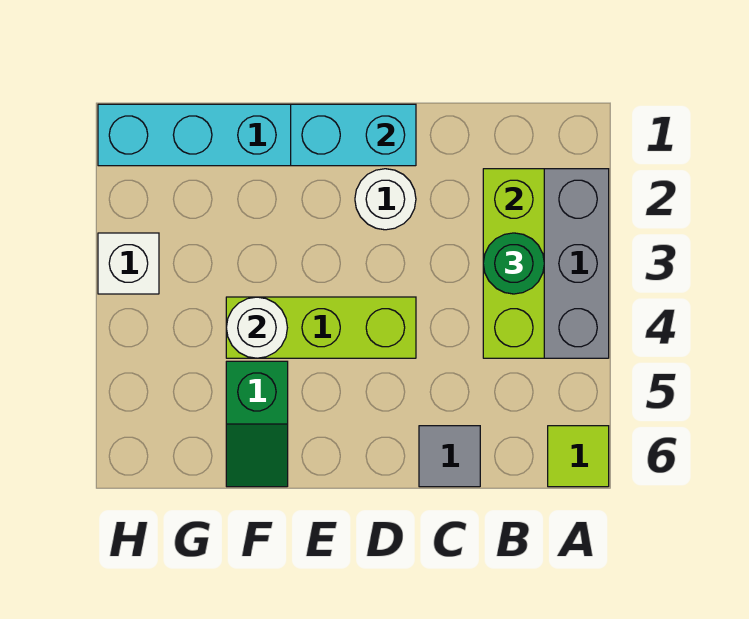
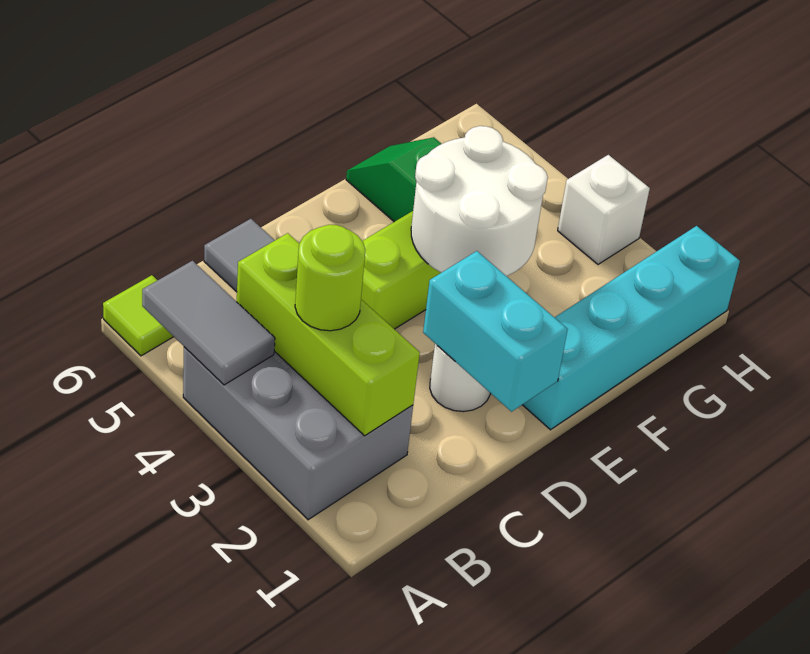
none -> grey tile A4:A5 level 2
green round brick B3 level 3 -> lime round brick B3 level 3
cyan brick D1:E1 level 2 -> cyan brick D1:D2 level 2
white round brick F4 level 2 -> white round brick E3:F4 level 2

